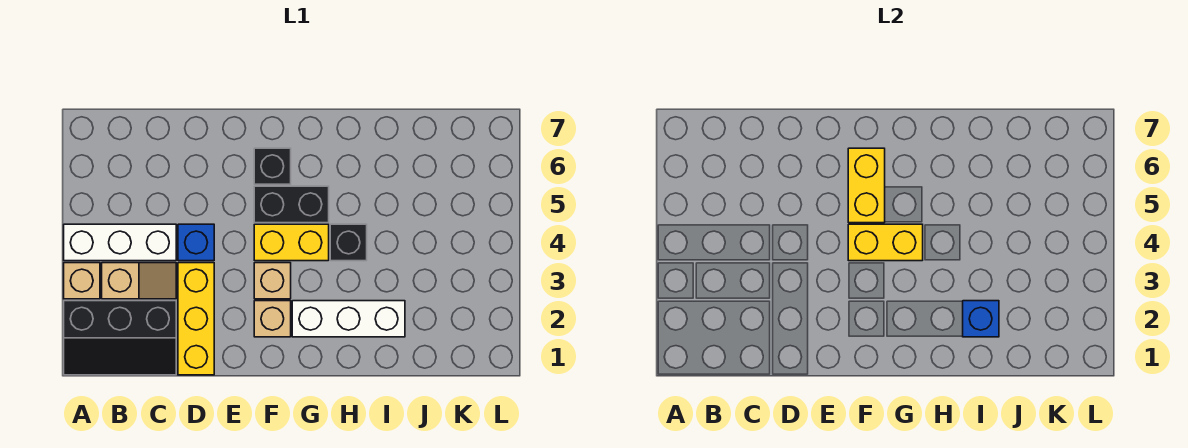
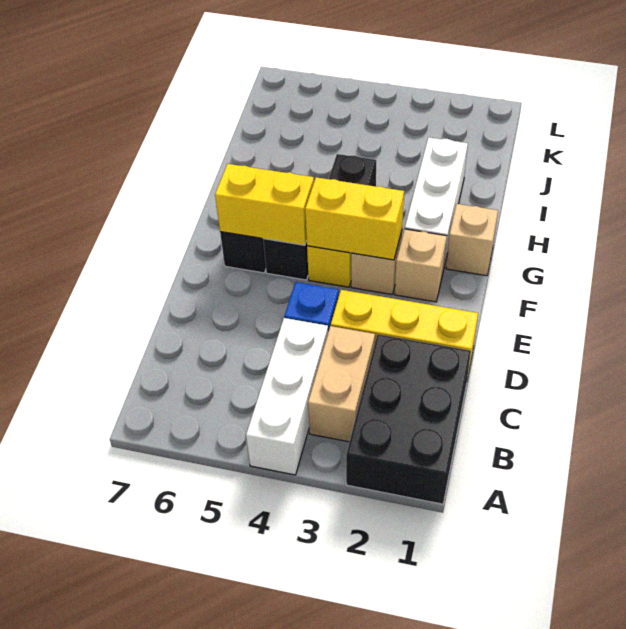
black slope A1:C2 level 1 top 2 -> black brick A1:C2 level 1
tan brick A3 level 1 -> tan brick G1 level 1
tan slope B3:C3 level 1 top B -> tan brick B3:C3 level 1
yellow brick F4:G4 level 2 -> yellow brick F3:F4 level 2
blue brick I2 level 2 -> none

